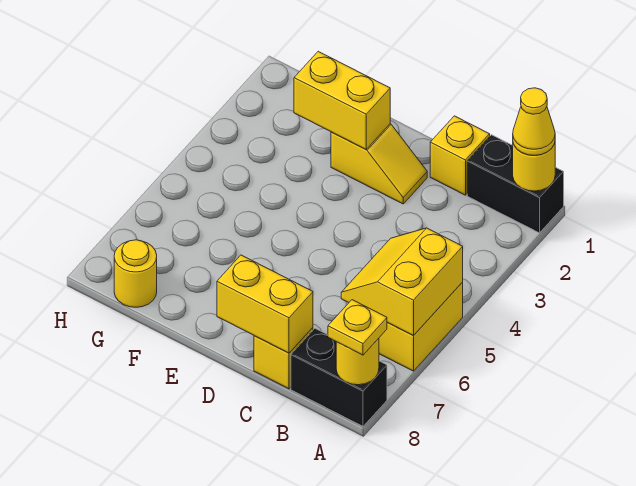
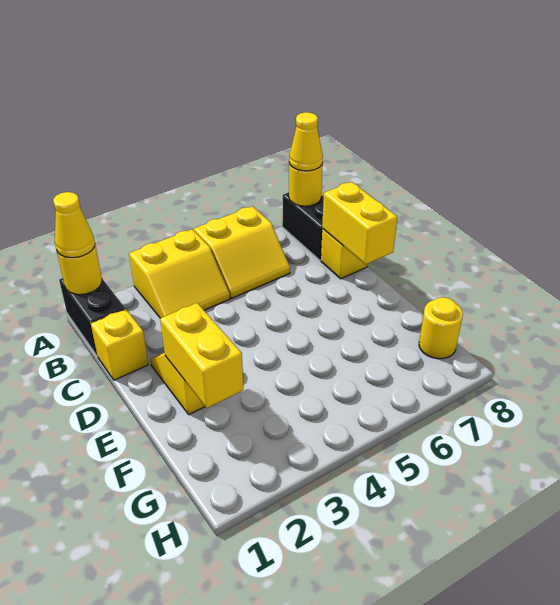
yellow slope A5:B6 level 2 top A -> yellow slope A3:B4 level 1 top A
yellow plate A8 level 3 -> yellow cone A8 level 3

